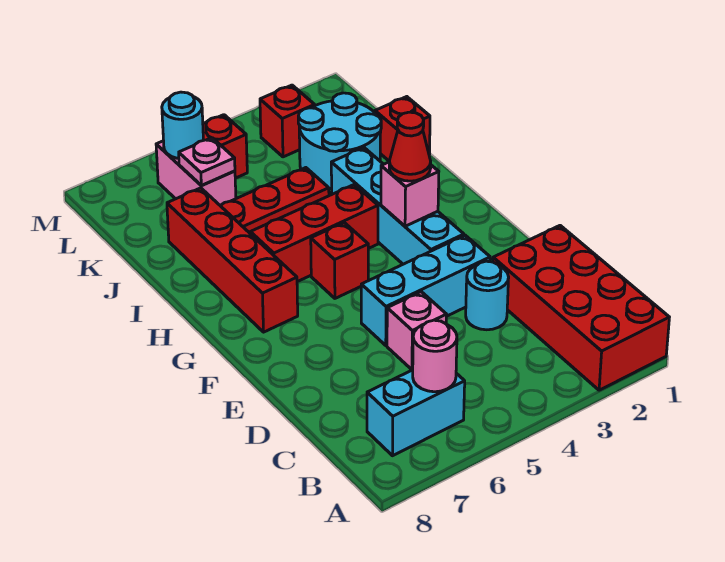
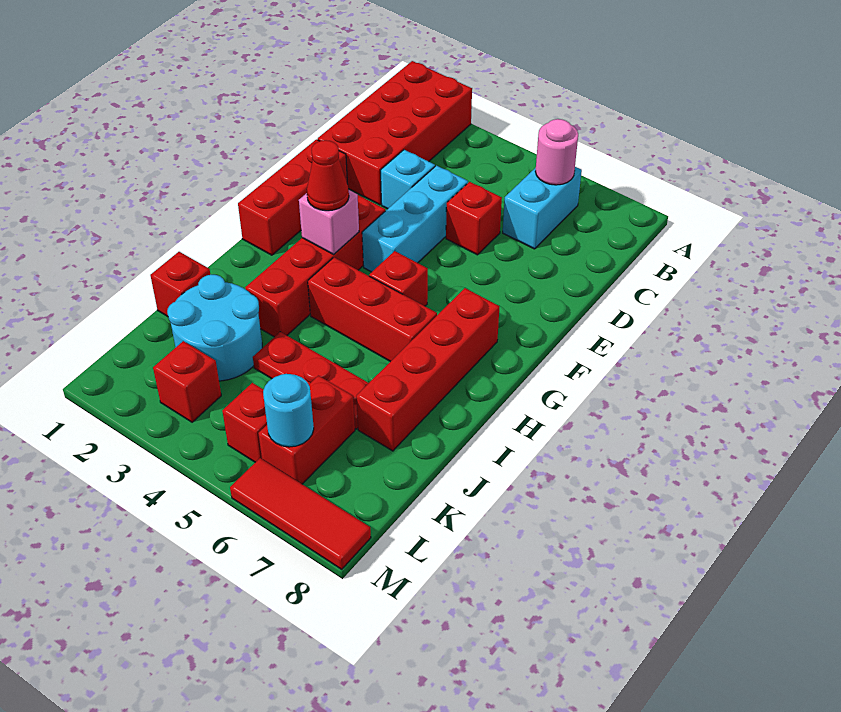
cyan brick B6:B7 level 1 -> cyan brick B6:C6 level 1
cyan round brick D3 level 1 -> cyan brick D3 level 1
pink brick D5 level 1 -> red brick D5 level 1
none -> red brick E1:G1 level 1
cyan brick E3:E5 level 1 -> cyan brick D4:F4 level 1
cyan brick F3:I3 level 1 -> red brick F3:I3 level 1
pink brick K6:L6 level 1 -> red brick K6:L6 level 1
pink plate K6 level 2 -> none
none -> red tile M6:M8 level 1

